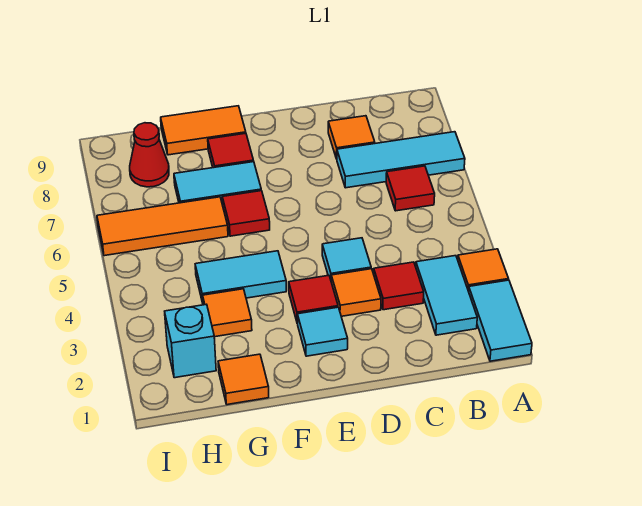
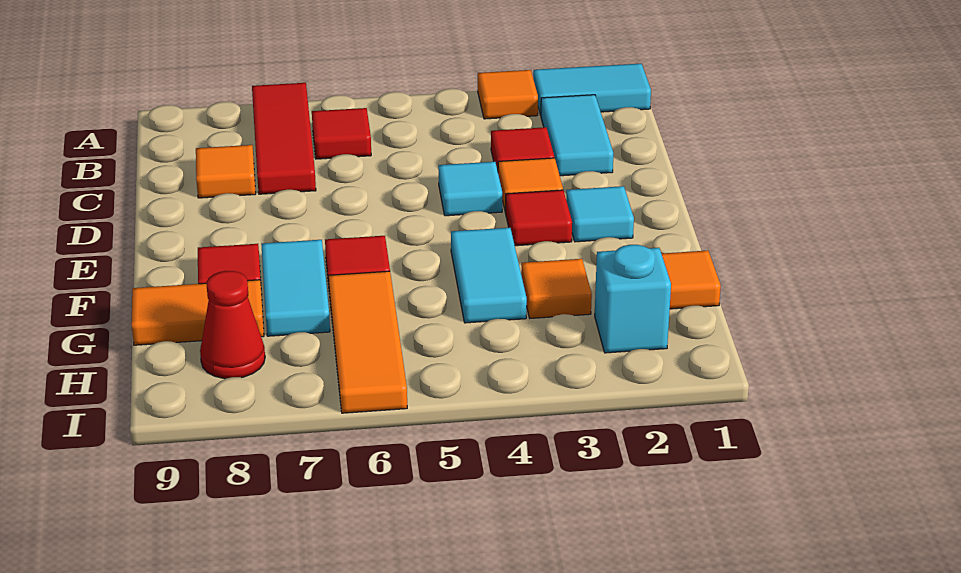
cyan tile A7:C7 level 1 -> red tile A7:C7 level 1
cyan tile B2:B3 level 1 -> cyan tile B2:C2 level 1
orange tile F9:G9 level 1 -> orange tile G8:G9 level 1

